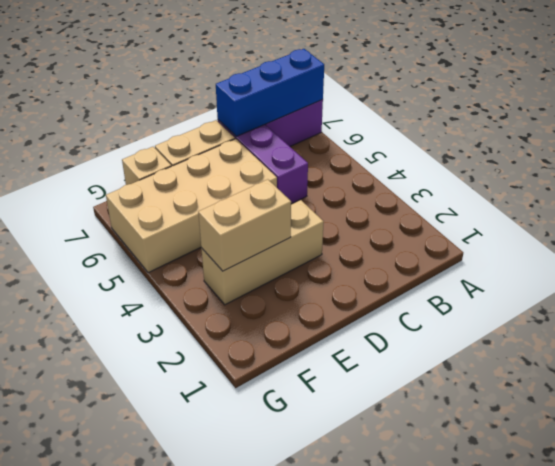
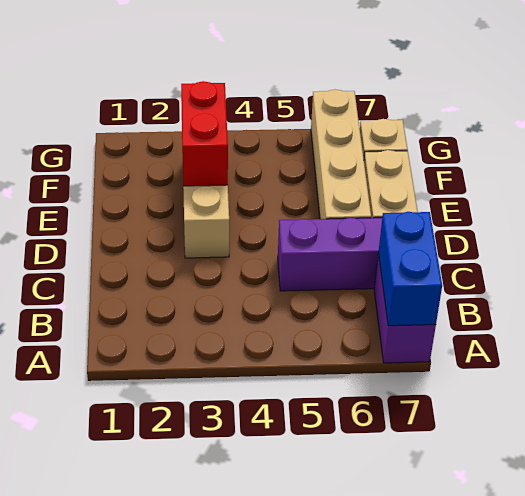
blue brick A7:C7 level 2 -> blue brick A7:B7 level 2
tan brick D5:G6 level 1 -> tan brick D6:G6 level 1
tan brick E3:F3 level 2 -> red brick E3:F3 level 2

